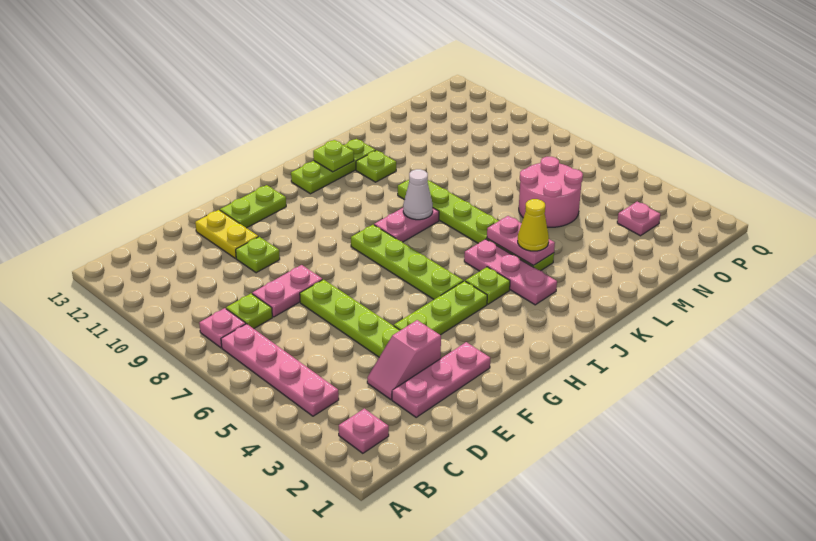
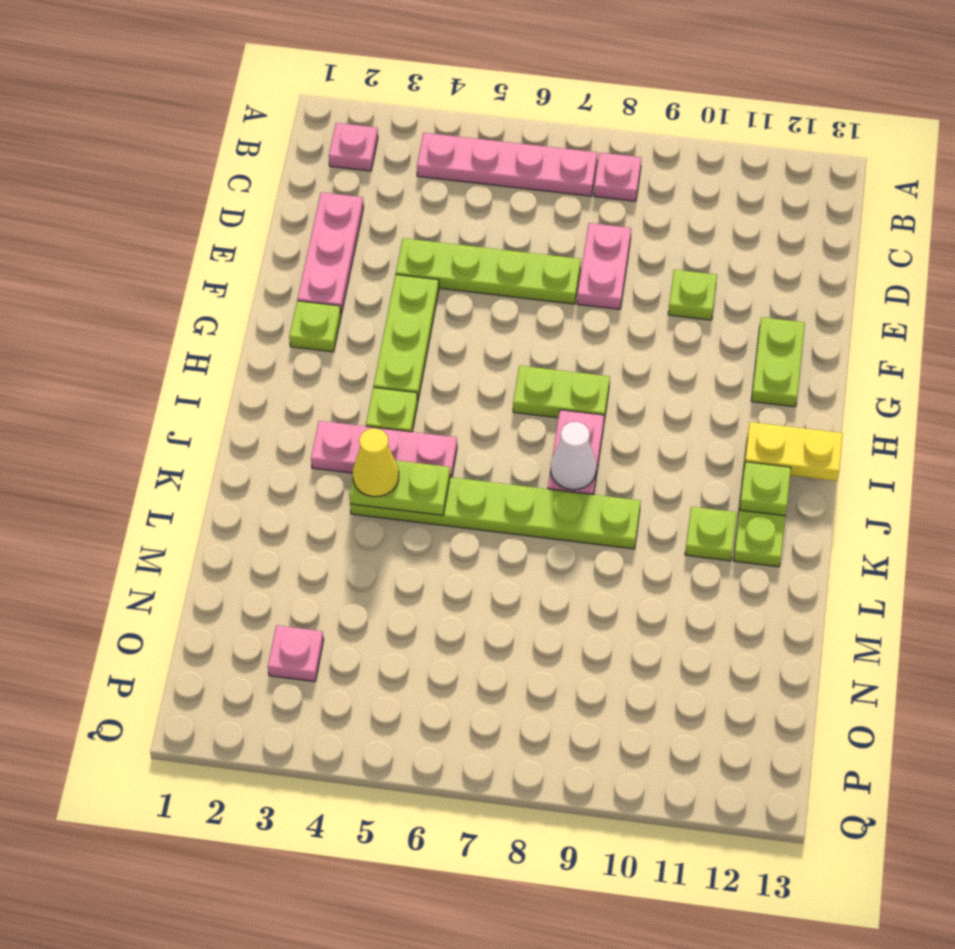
lime plate C8 level 1 -> lime plate G2 level 1
pink slope D3:E3 level 1 top E -> none
yellow plate E11:E12 level 1 -> yellow plate I12:I13 level 2
lime plate H5:H8 level 1 -> lime plate H7:H8 level 1
pink plate K4:K5 level 2 -> lime plate K4:K5 level 2
pink round brick M5:N6 level 1 -> none

